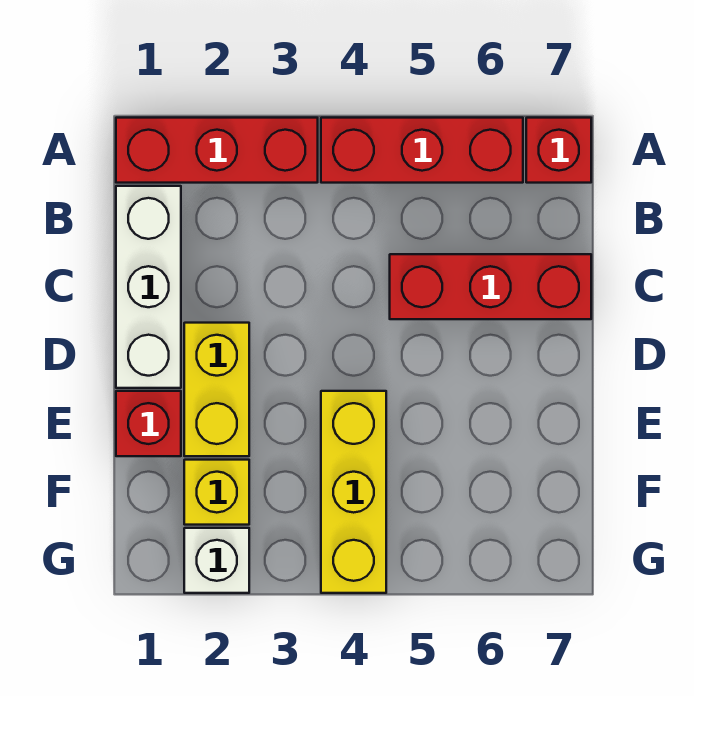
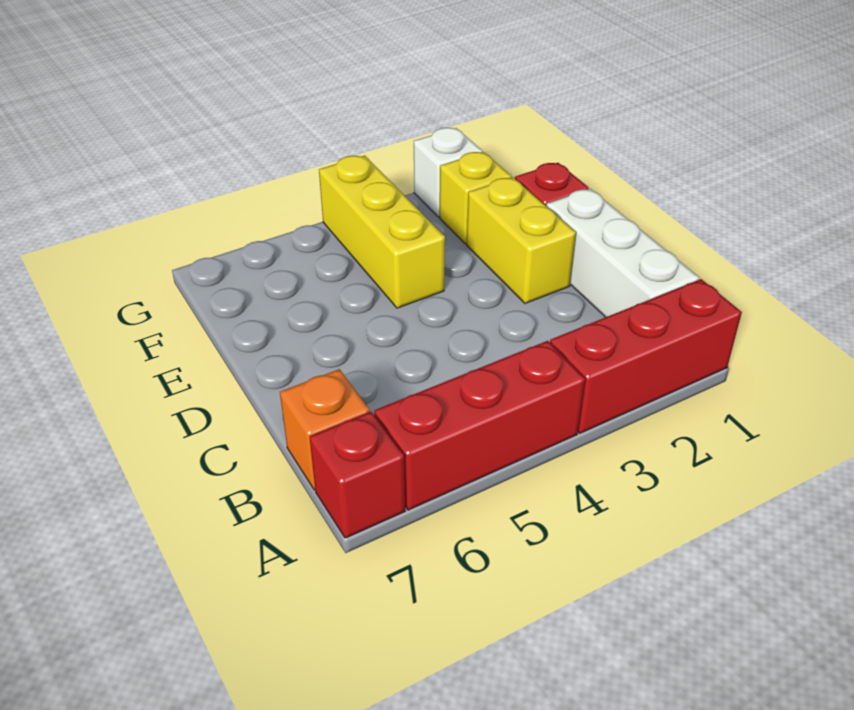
none -> orange brick B7 level 1
red brick C5:C7 level 1 -> none

